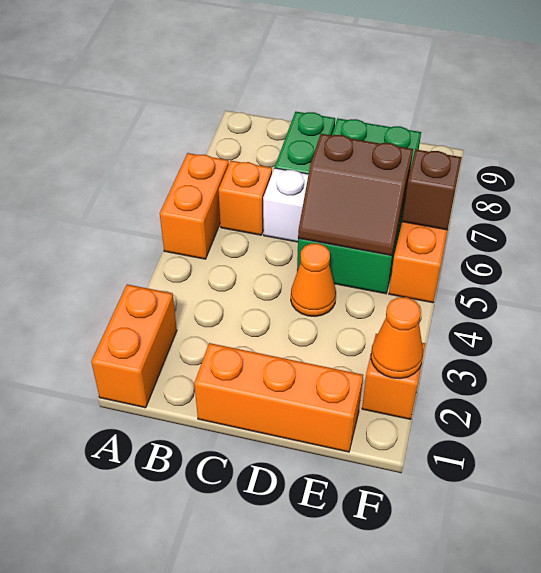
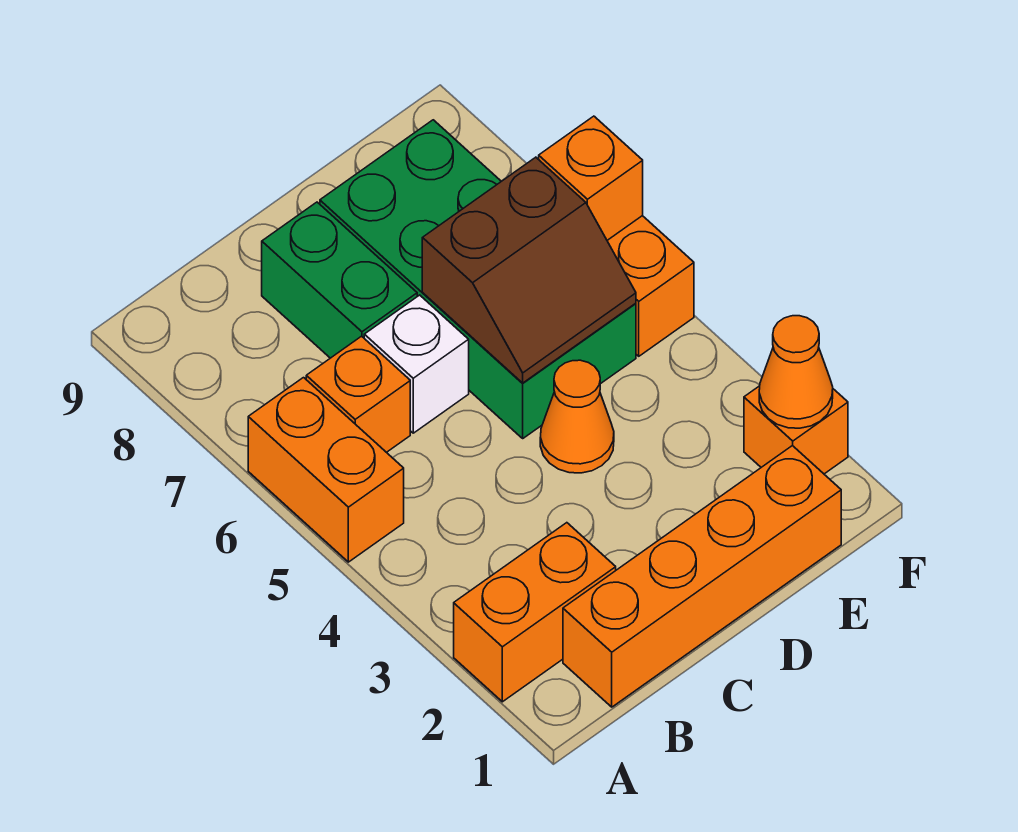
orange brick A1:A2 level 1 -> orange brick A2:B2 level 1
orange brick C1:E1 level 1 -> orange brick B1:E1 level 1
brown brick F6 level 2 -> orange brick F6 level 2

